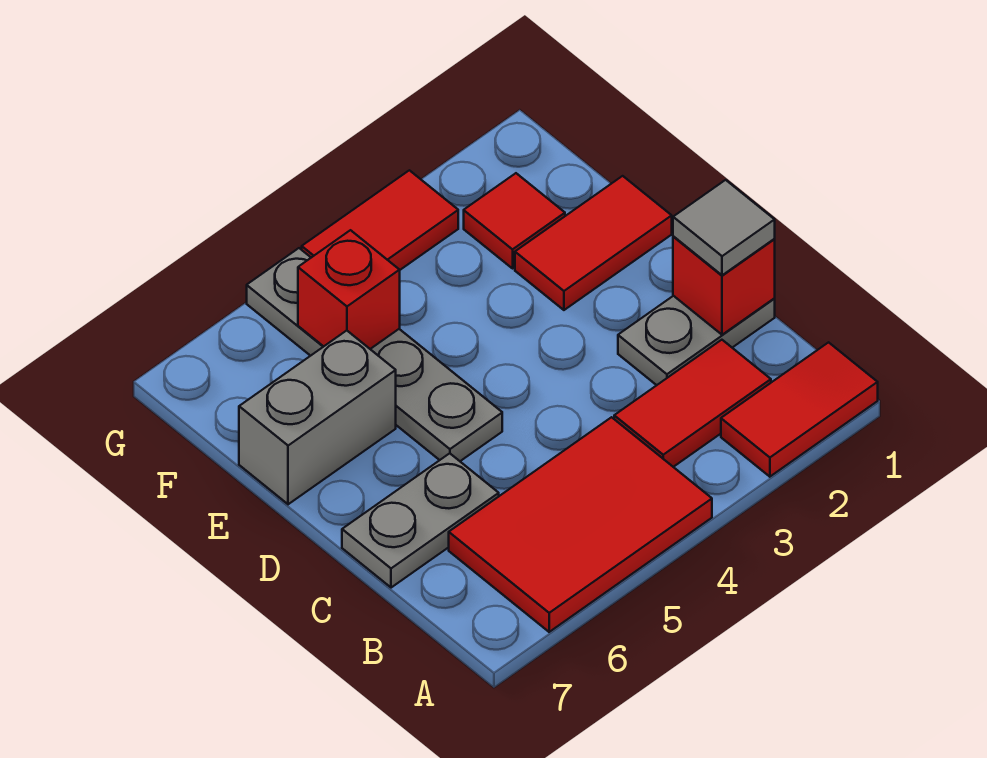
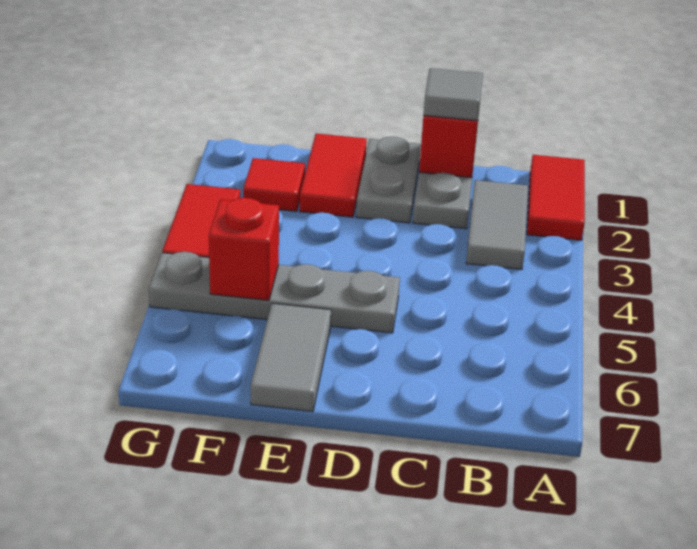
red tile A4:B6 level 1 -> none
red tile B2:B3 level 1 -> grey tile B2:B3 level 1
grey plate C6:C7 level 1 -> grey plate D1:D2 level 1
grey brick E6:E7 level 1 -> grey tile E6:E7 level 1

